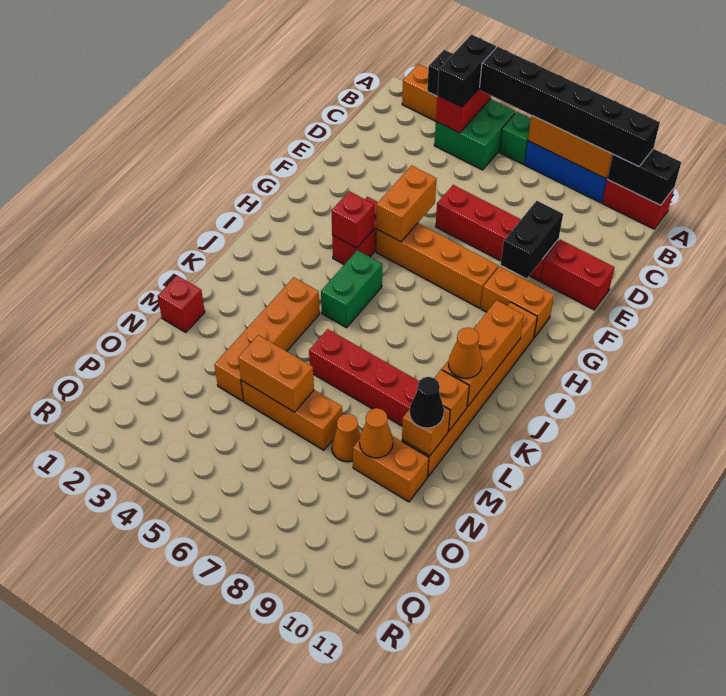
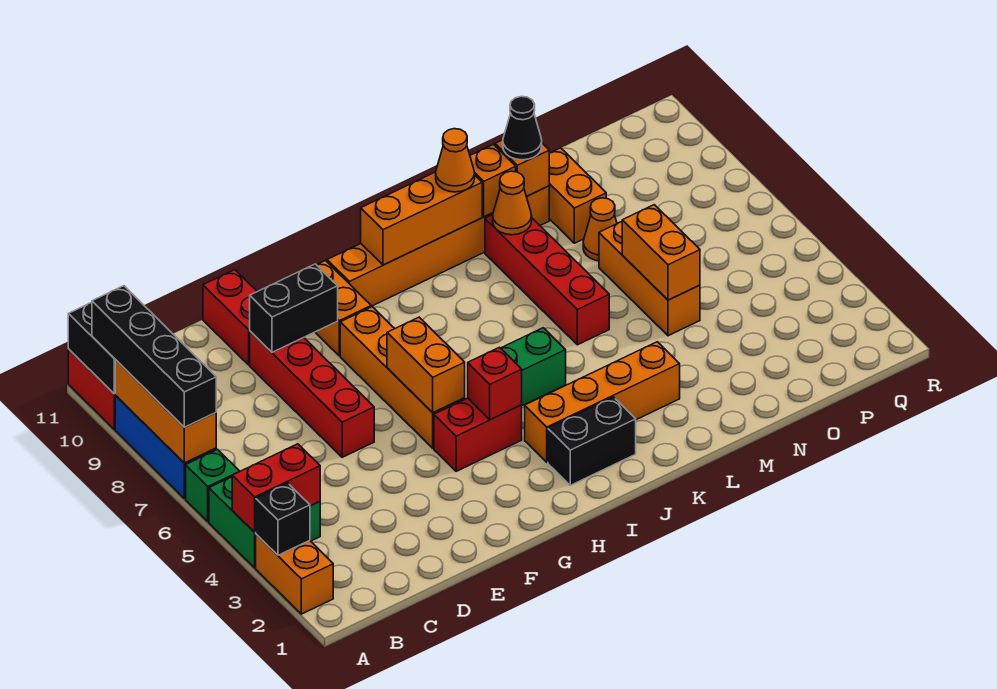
black brick A4:B4 level 3 -> black brick I2:J2 level 1
black brick A5:A10 level 3 -> black brick A7:A10 level 3
orange brick F5:G5 level 2 -> orange brick G5:G6 level 2
orange brick K4:N4 level 1 -> orange brick I3:L3 level 1
red brick M1 level 1 -> none
orange cone N9 level 2 -> orange cone L9 level 2

